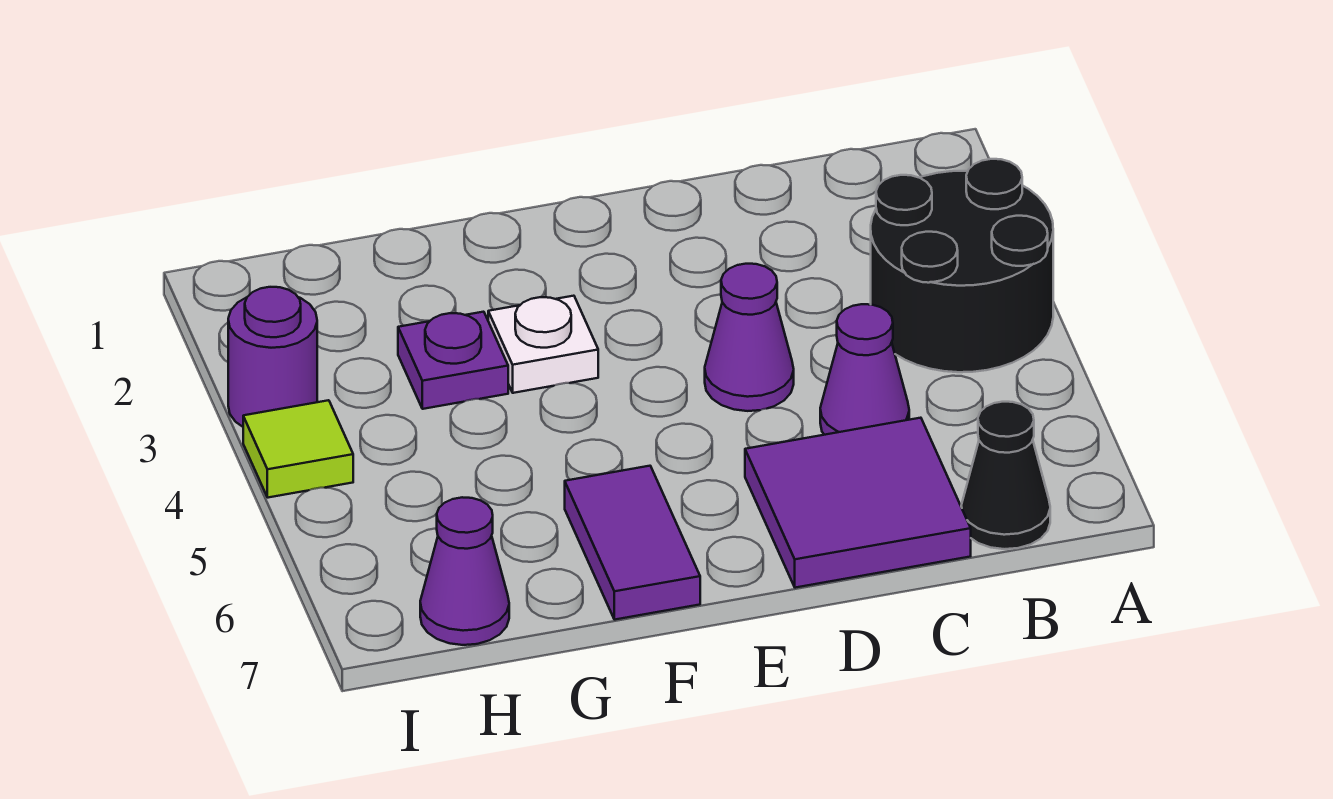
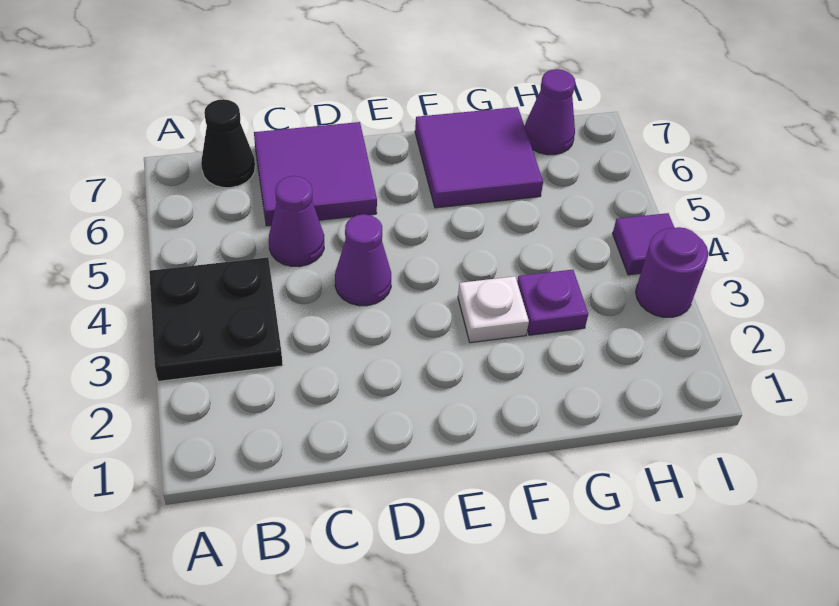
black round brick A3:B4 level 1 -> black plate A3:B4 level 1
purple tile F6:F7 level 1 -> purple tile F6:G7 level 1
lime tile I4 level 1 -> purple tile I4 level 1

